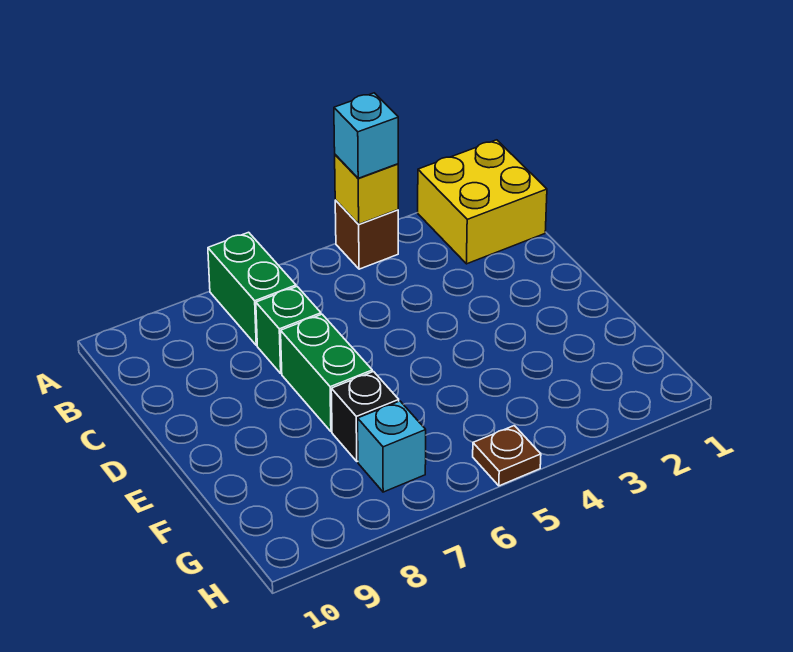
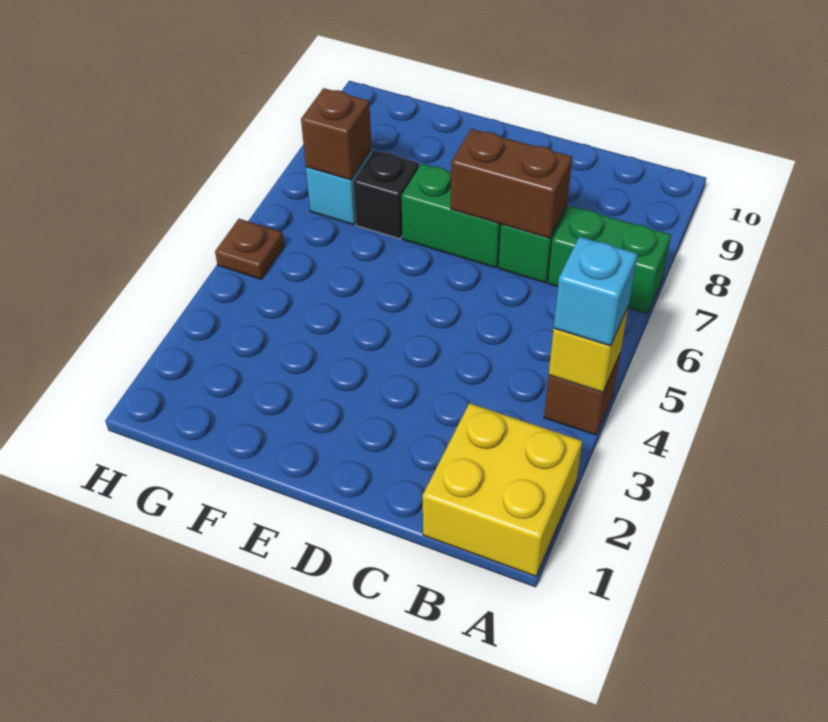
none -> brown brick C7:D7 level 2
none -> brown brick G7 level 2

